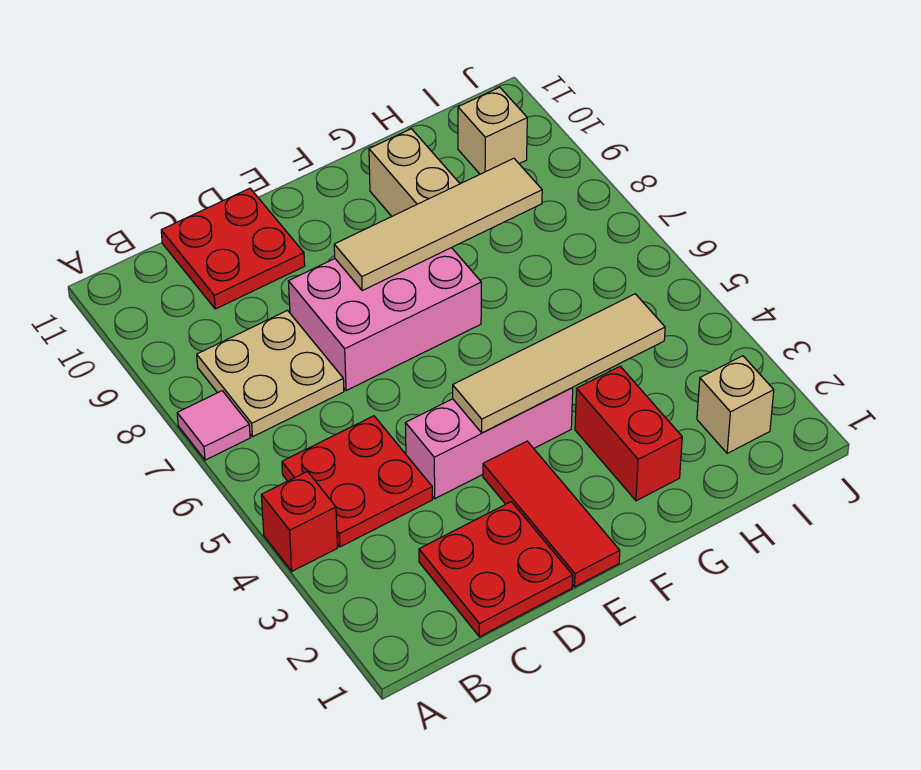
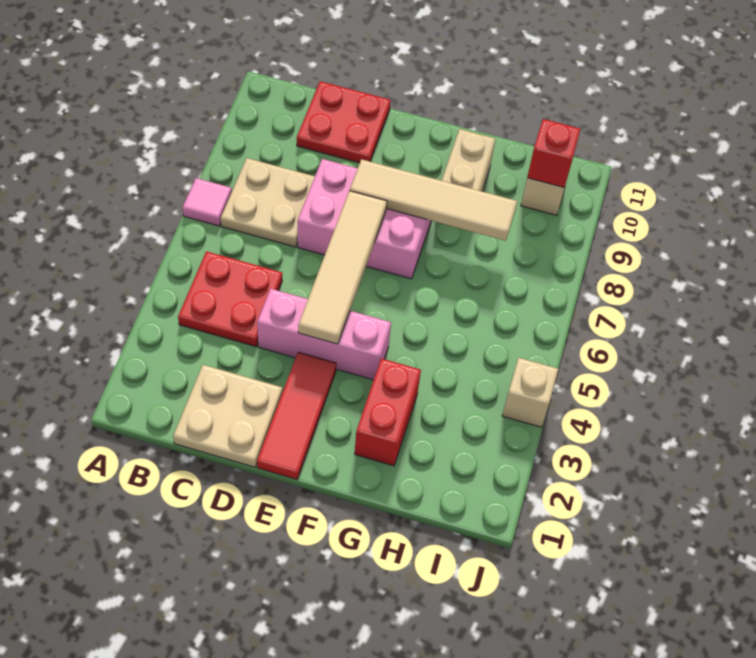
red brick A4 level 1 -> red brick I10 level 2
red plate C1:D2 level 1 -> tan plate C1:D2 level 1
tan tile E4:H4 level 2 -> tan tile E4:E7 level 2
tan brick I2 level 1 -> tan brick J4 level 1

